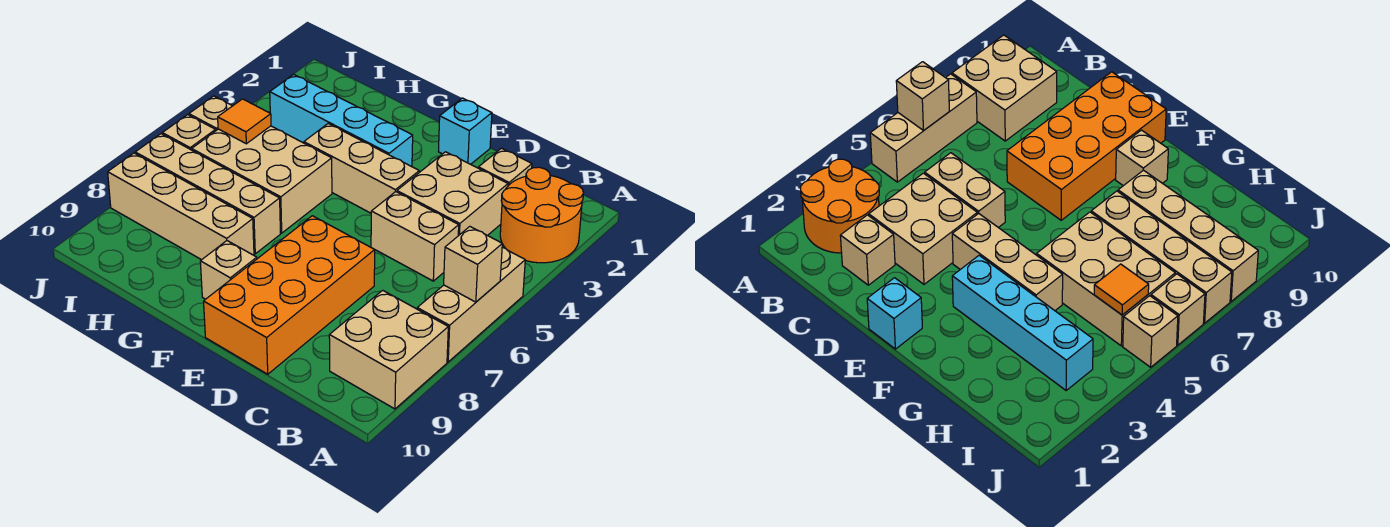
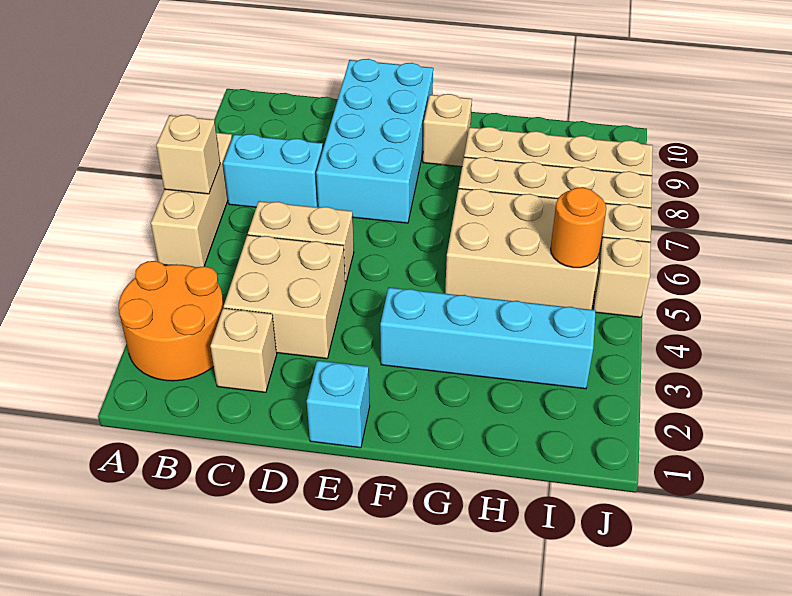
tan brick A8:B9 level 1 -> none
none -> cyan brick B7:C7 level 1
orange brick D7:E10 level 1 -> cyan brick D7:E10 level 1
tan brick E4:G4 level 1 -> none
orange tile I5 level 2 -> orange round brick I5 level 2

